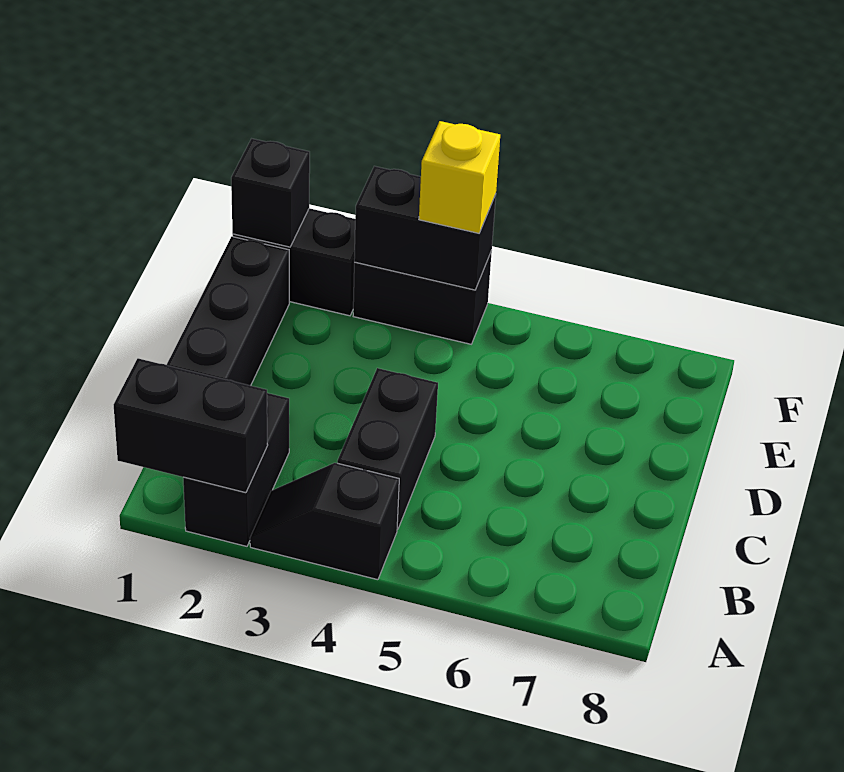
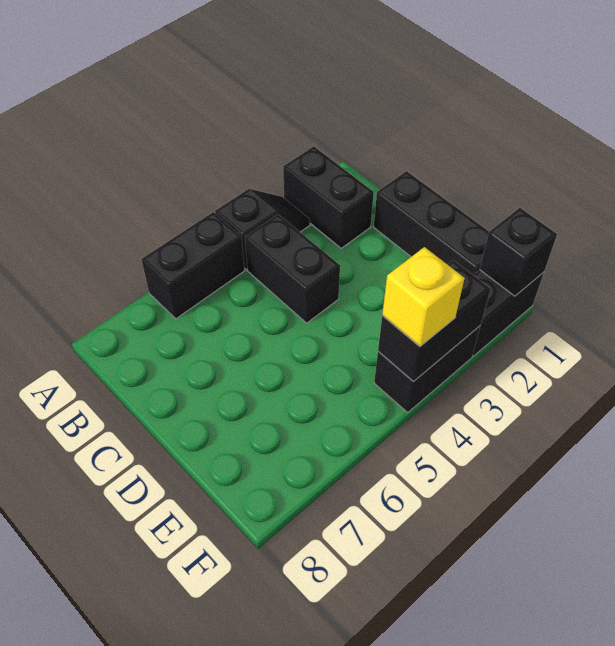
black brick A1:A2 level 2 -> black brick A5:A6 level 1

